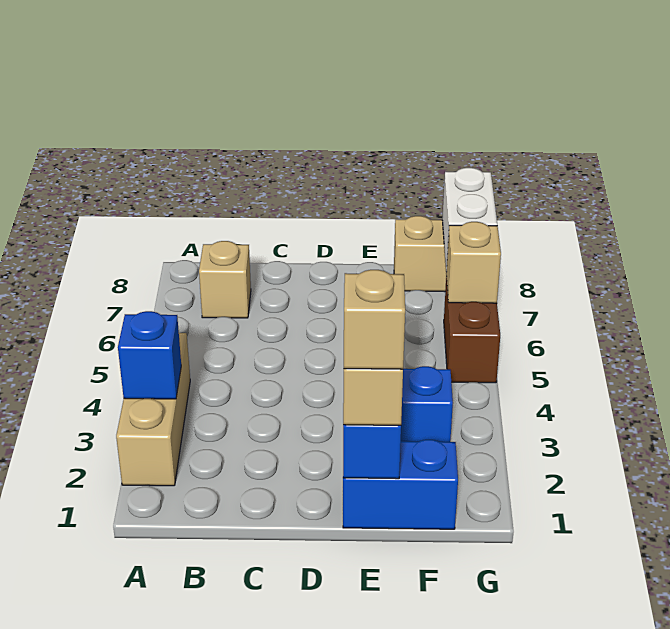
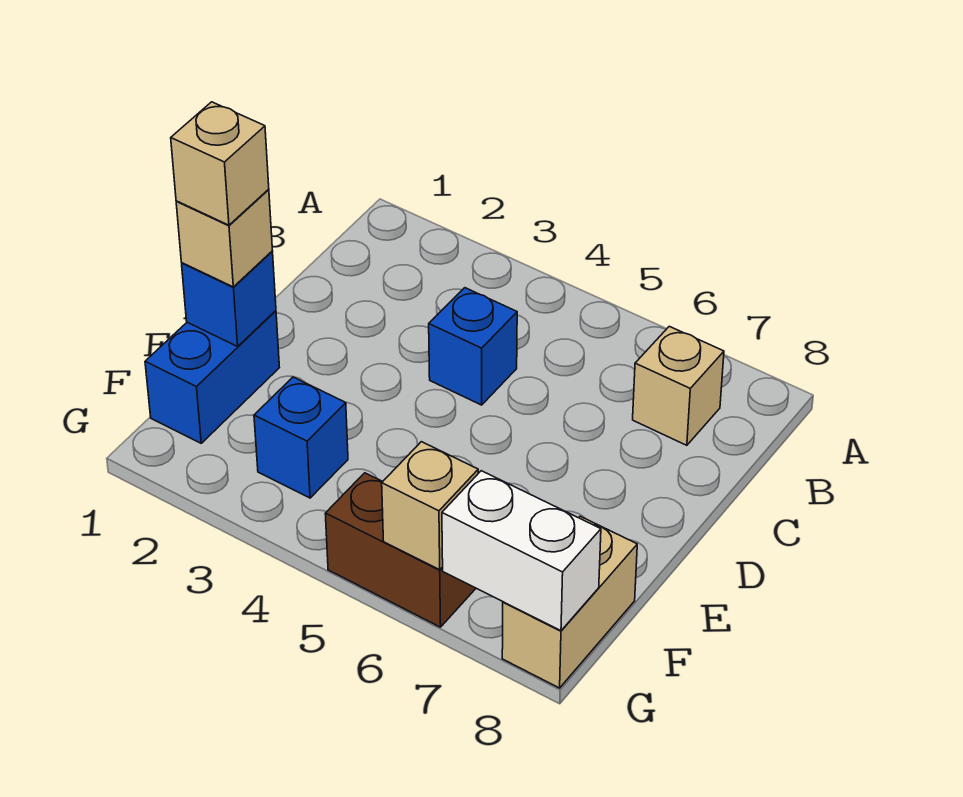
tan brick A2:A4 level 1 -> none
blue brick A3 level 2 -> blue brick C4 level 1

